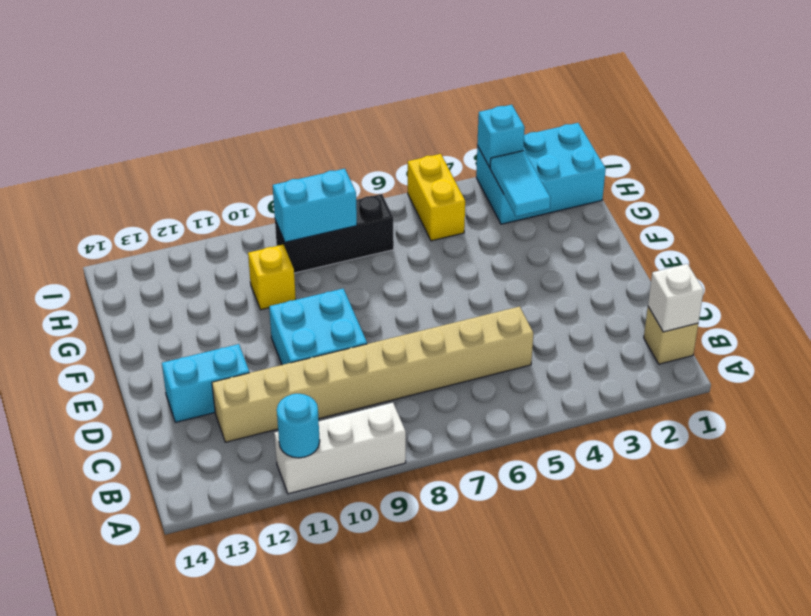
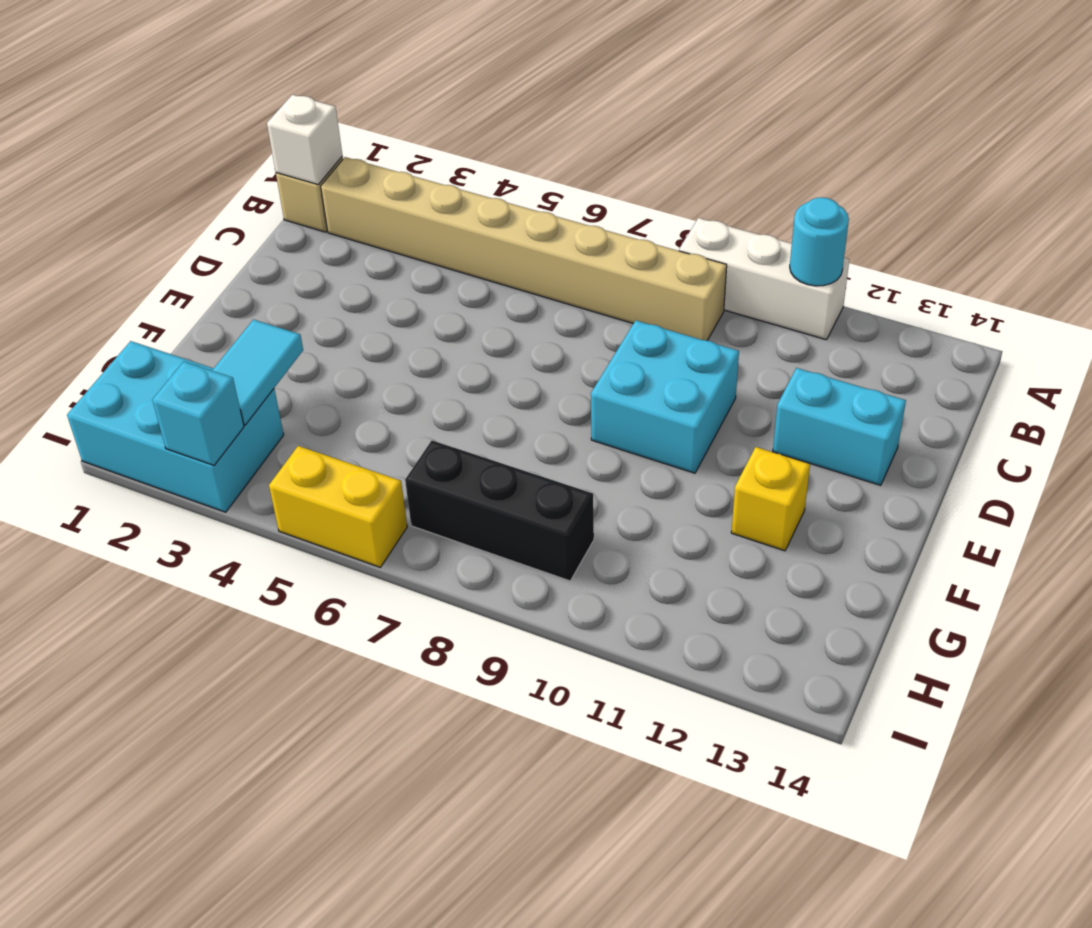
tan brick C5:C12 level 1 -> tan brick B2:B9 level 1
yellow brick G10 level 1 -> yellow brick F12 level 1
yellow brick H5:I5 level 1 -> yellow brick I5:I6 level 1
cyan brick H8:H9 level 2 -> none

